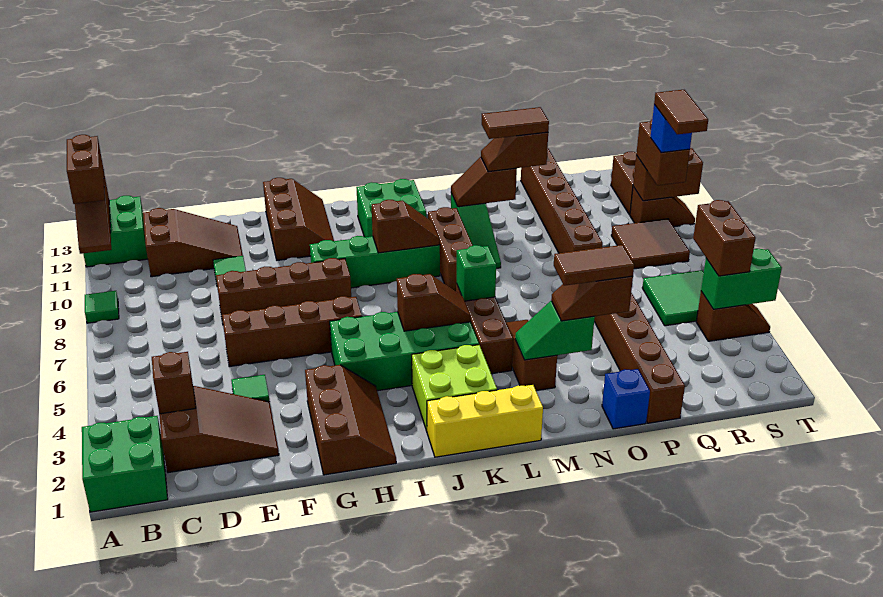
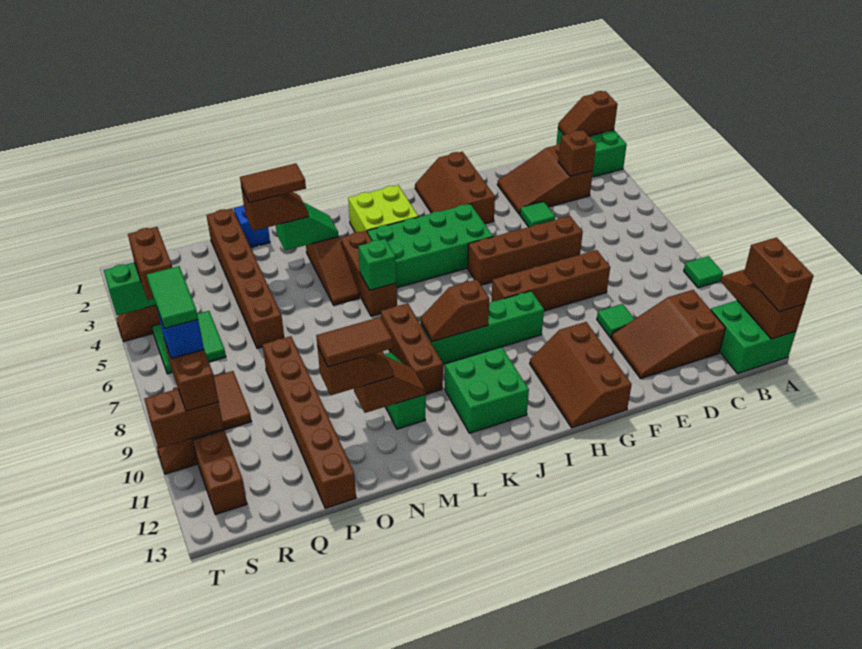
yellow brick J1:L1 level 1 -> none
brown slope J5:K5 level 2 top J -> brown slope A1:B1 level 2 top A
brown tile S8:S9 level 5 -> green tile S8:S9 level 5

